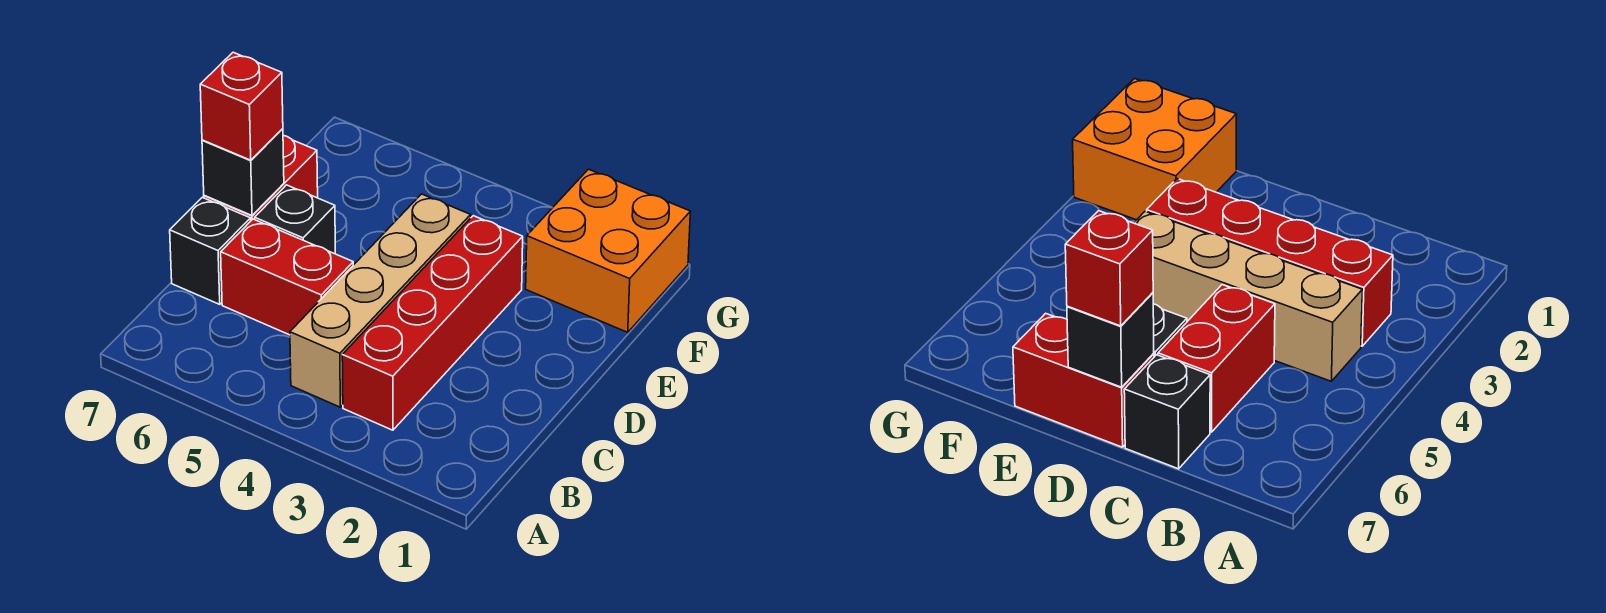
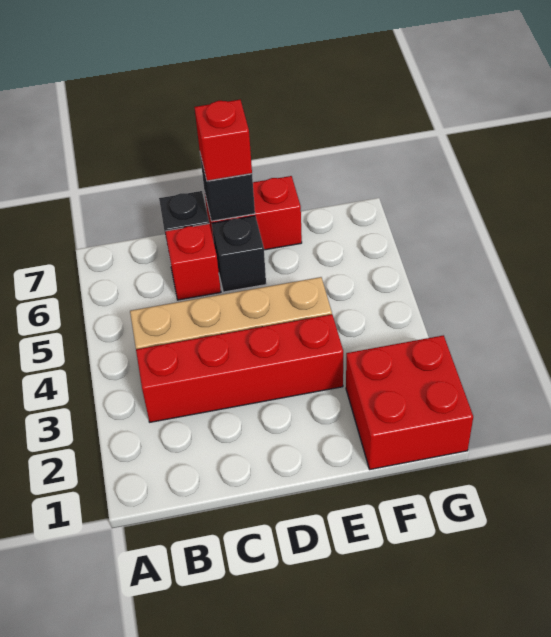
red brick C5:C6 level 1 -> red brick C6 level 1
orange brick F1:G2 level 1 -> red brick F1:G2 level 1

